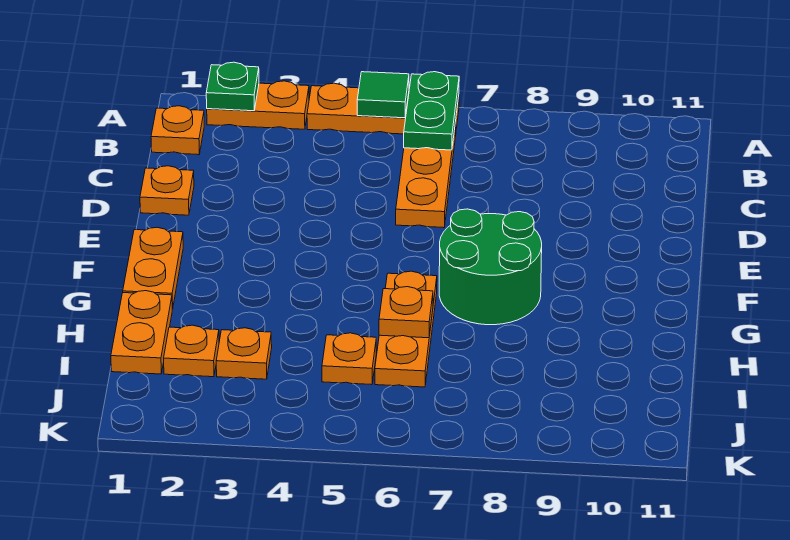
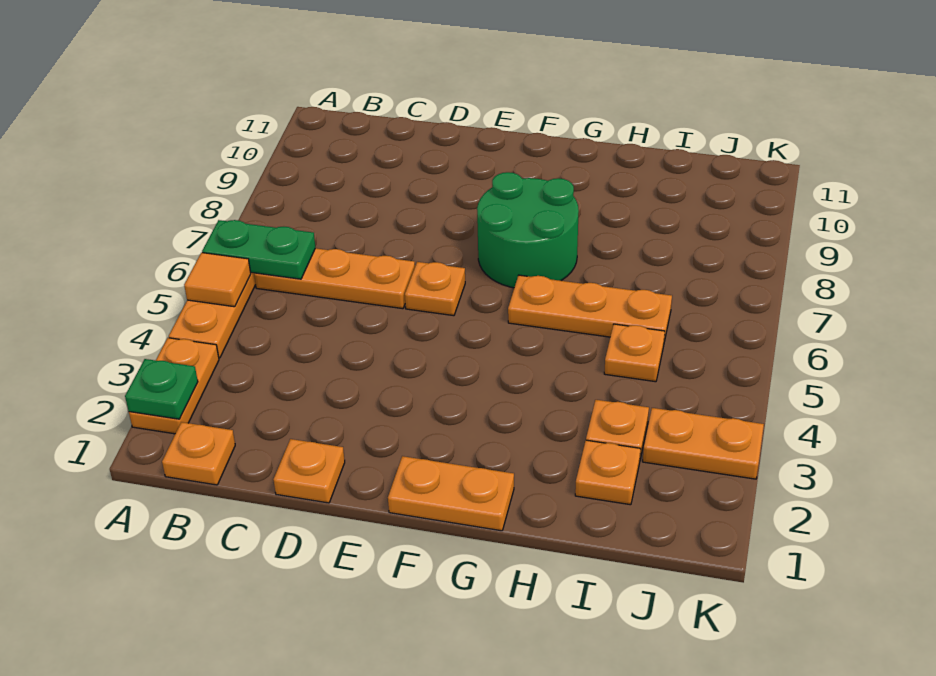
green tile A5 level 2 -> orange tile A5 level 2
orange plate H1:I1 level 1 -> orange plate J3:K3 level 1
orange plate H6 level 2 -> orange plate E6 level 1

